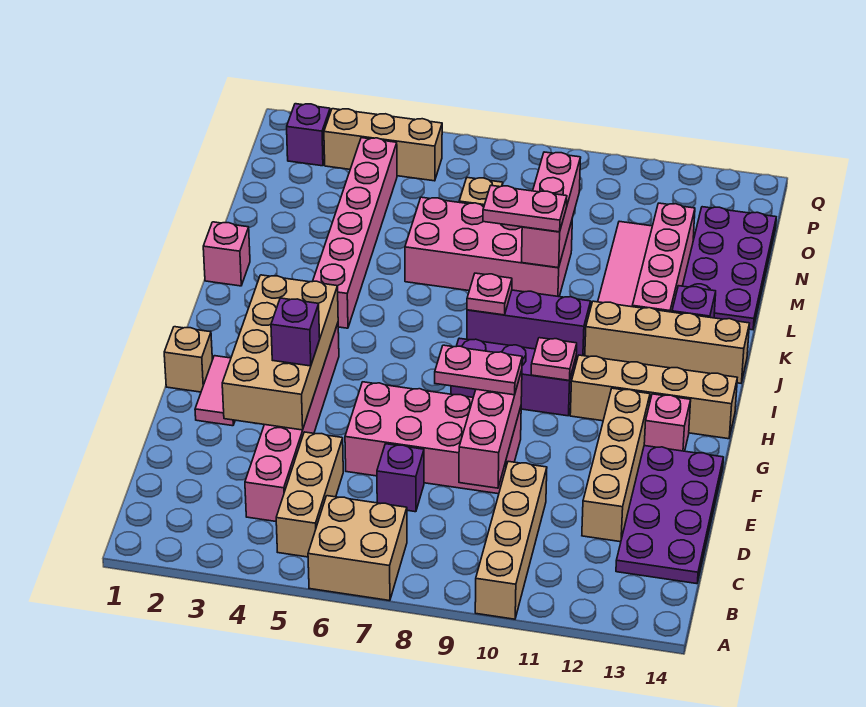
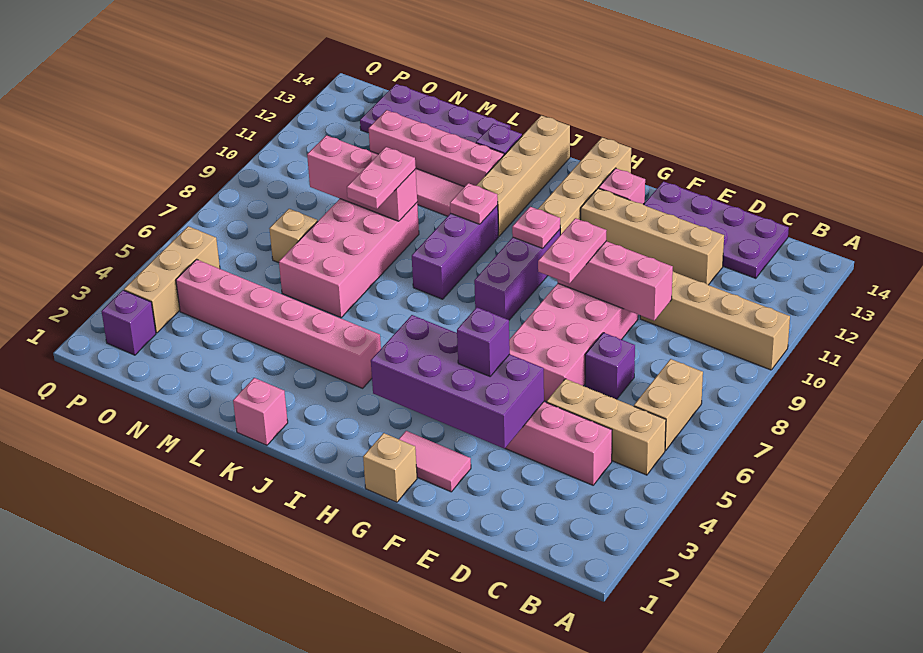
tan brick A6:B7 level 1 -> tan brick B6:B7 level 1
tan brick E3:H4 level 2 -> purple brick E3:H4 level 2
pink plate J8 level 2 -> pink plate J10 level 2

